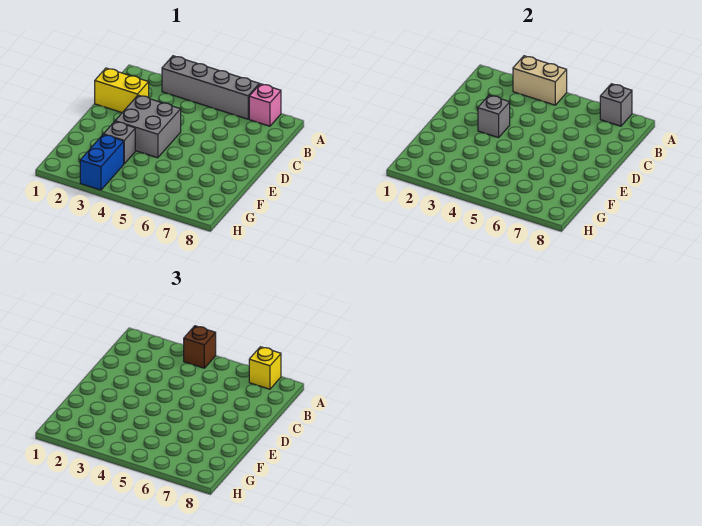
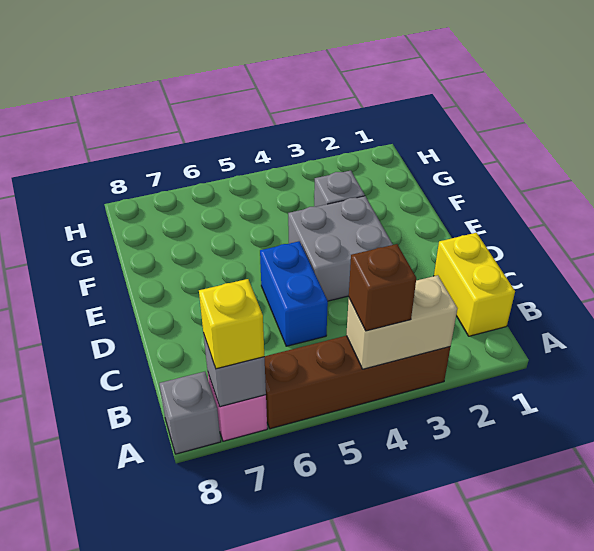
grey brick A3:A6 level 1 -> brown brick A3:A6 level 1
yellow brick C1:C2 level 1 -> yellow brick B1:C1 level 1
grey brick D3 level 2 -> grey brick A8 level 1
blue brick G3:H3 level 1 -> blue brick C5:D5 level 1

